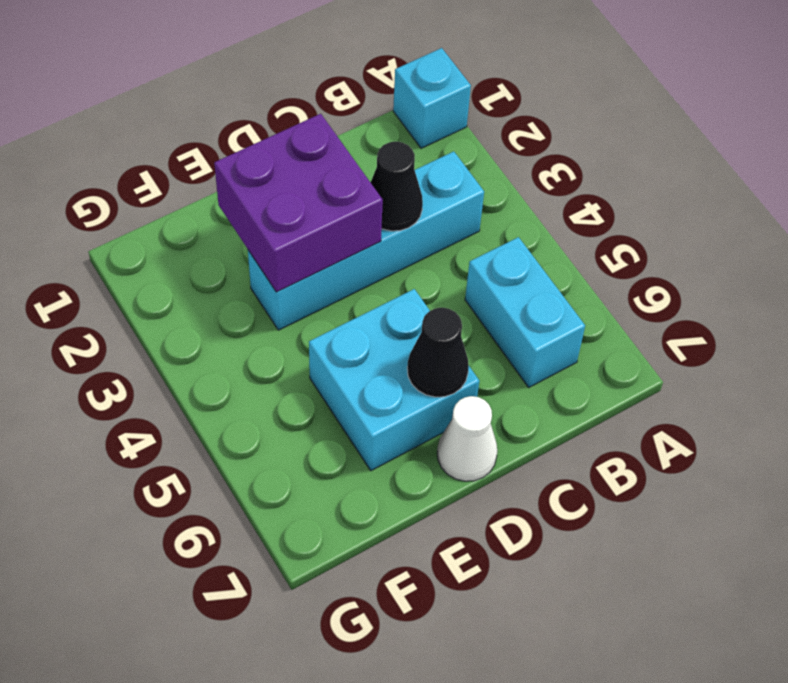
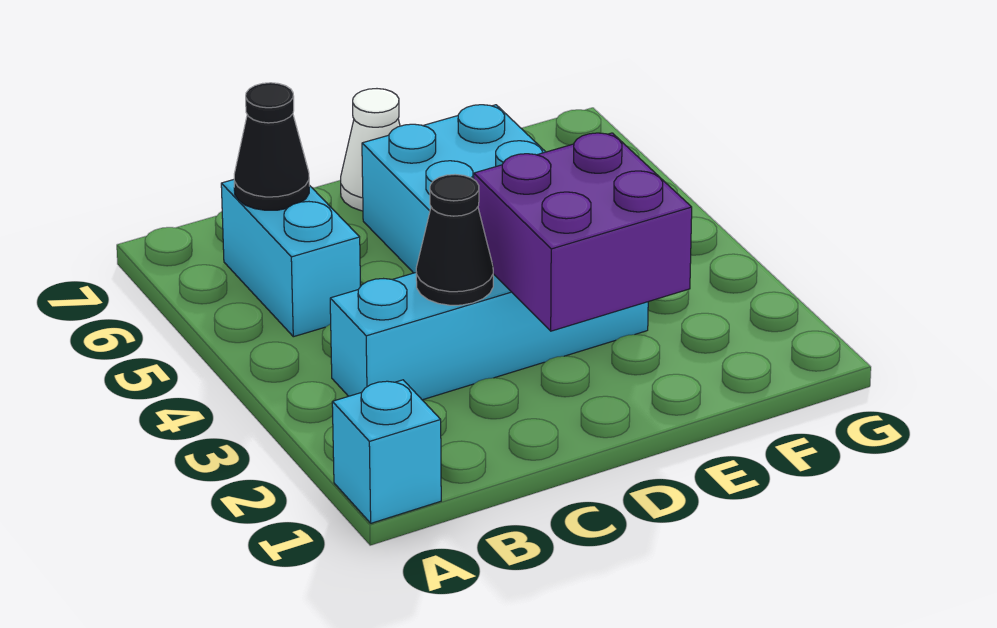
black cone D6 level 2 -> black cone B6 level 2

